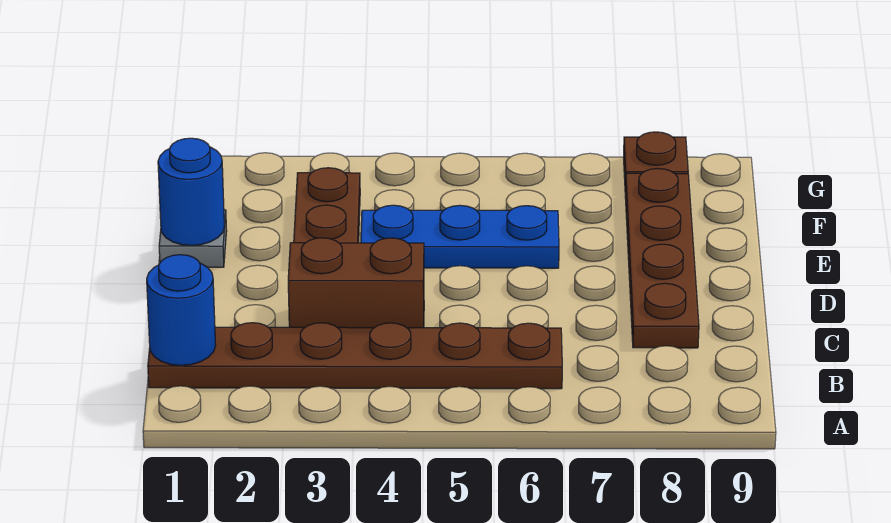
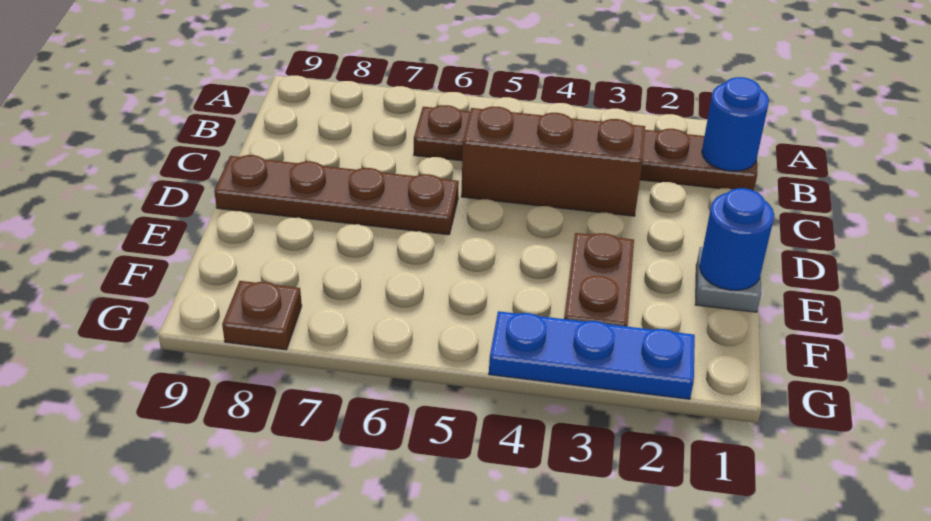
brown brick C3:C4 level 1 -> brown brick C3:C5 level 1
brown plate C8:F8 level 1 -> brown plate D6:D9 level 1
blue plate E4:E6 level 1 -> blue plate G2:G4 level 1

